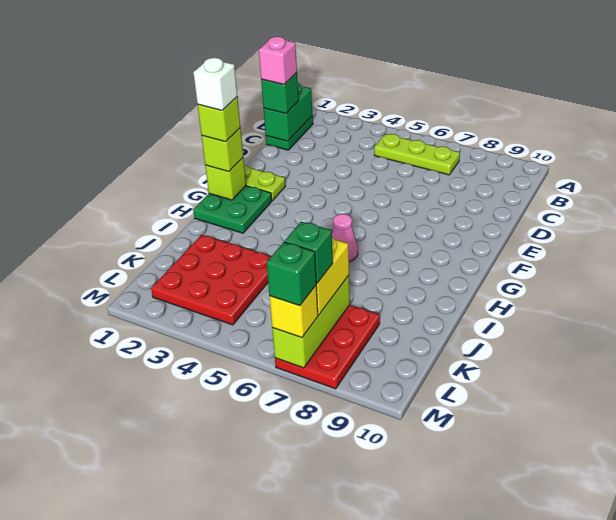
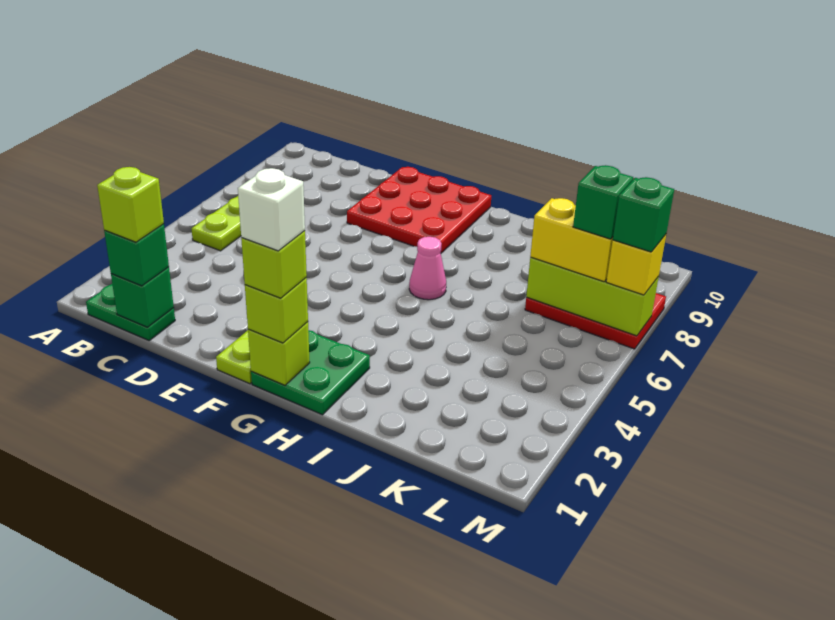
green brick B1:C1 level 2 -> green brick C1 level 2
pink brick C1 level 4 -> lime brick C1 level 4
red plate J2:L4 level 1 -> red plate E8:G10 level 1

